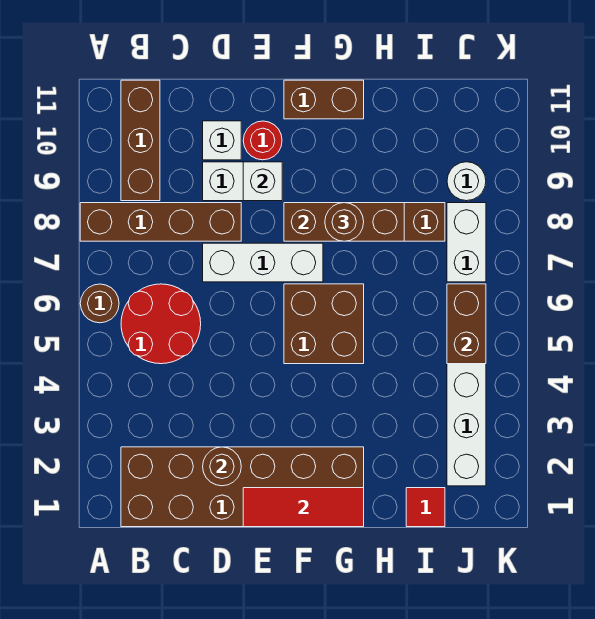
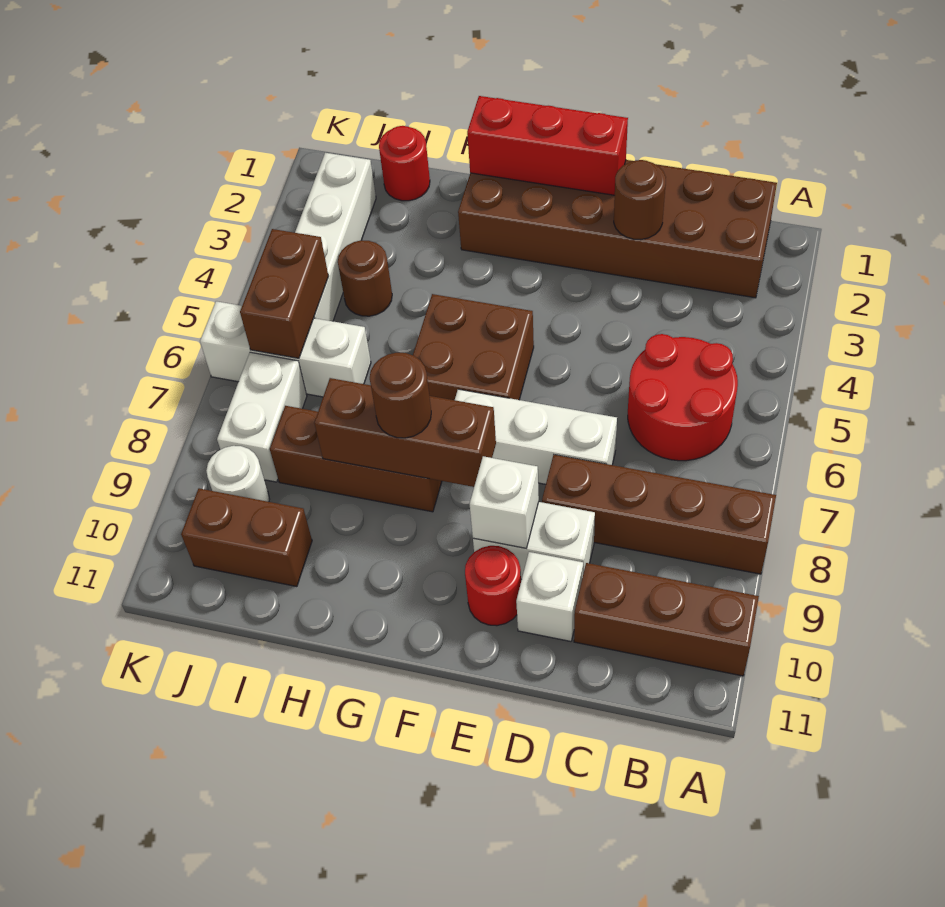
brown round brick A6 level 1 -> brown round brick I4 level 1
brown brick B9:B11 level 1 -> brown brick A10:C10 level 1
red tile E1:G1 level 2 -> red brick E1:G1 level 2
brown brick F11:G11 level 1 -> brown brick I10:J10 level 1
red tile I1 level 1 -> red round brick I1 level 1
none -> white brick I6:K6 level 1

